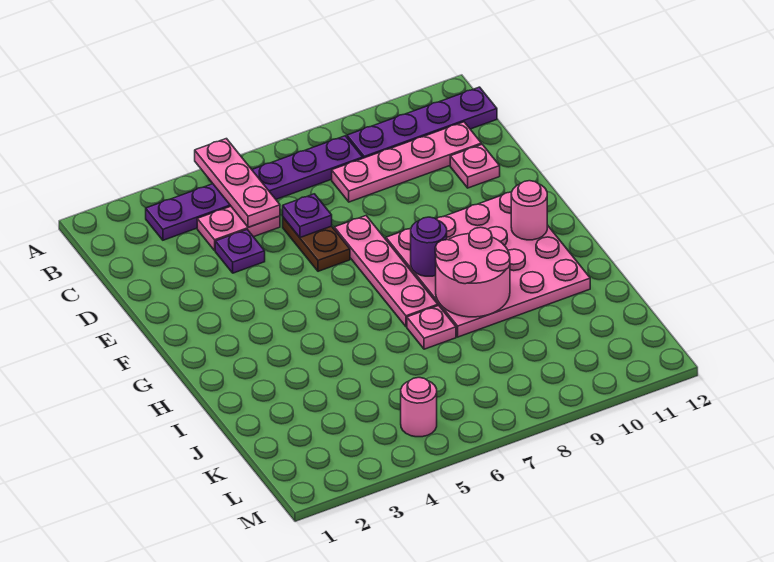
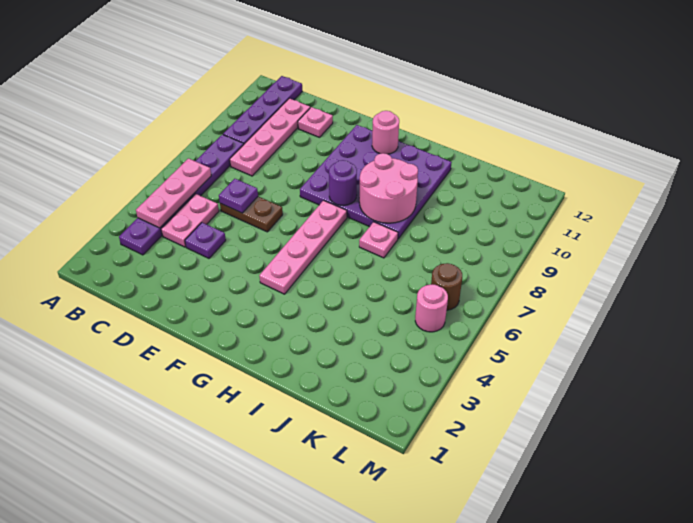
pink plate A5:C5 level 2 -> pink plate B4:B6 level 2
pink plate E7:H7 level 1 -> pink plate G4:G7 level 1
pink plate F8:I11 level 1 -> purple plate F8:I11 level 1
none -> brown round brick L6 level 1

